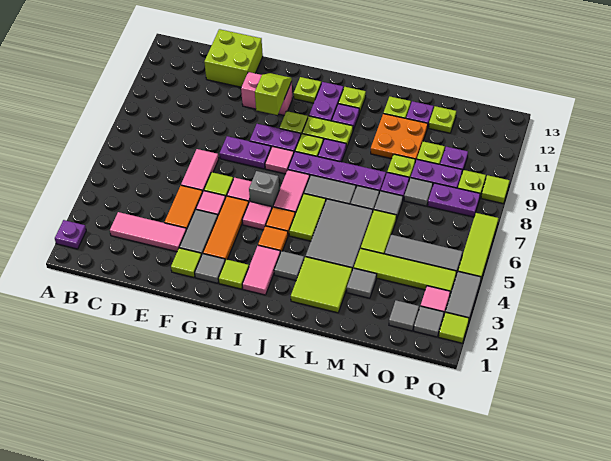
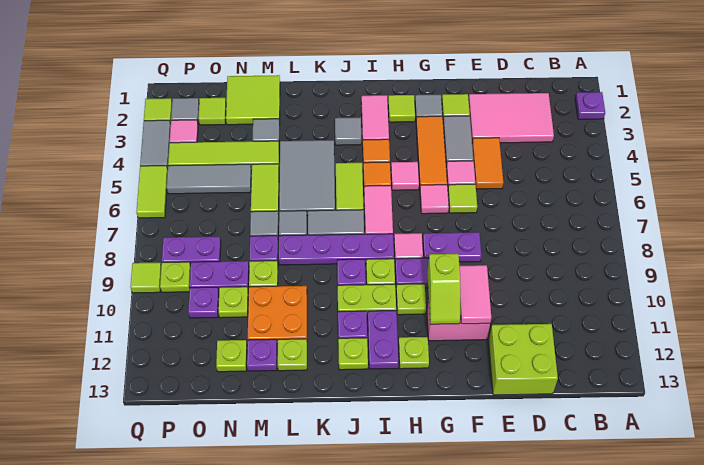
pink tile C3:E3 level 1 -> pink tile C2:E3 level 1
pink tile E6:E7 level 1 -> pink tile F10:F11 level 2
grey brick H6 level 1 -> none
lime tile K2:L3 level 1 -> lime tile M1:N2 level 1
grey tile N8 level 1 -> none
grey tile O2 level 1 -> lime tile O2 level 1
lime tile Q5:Q7 level 1 -> lime tile Q5:Q6 level 1

